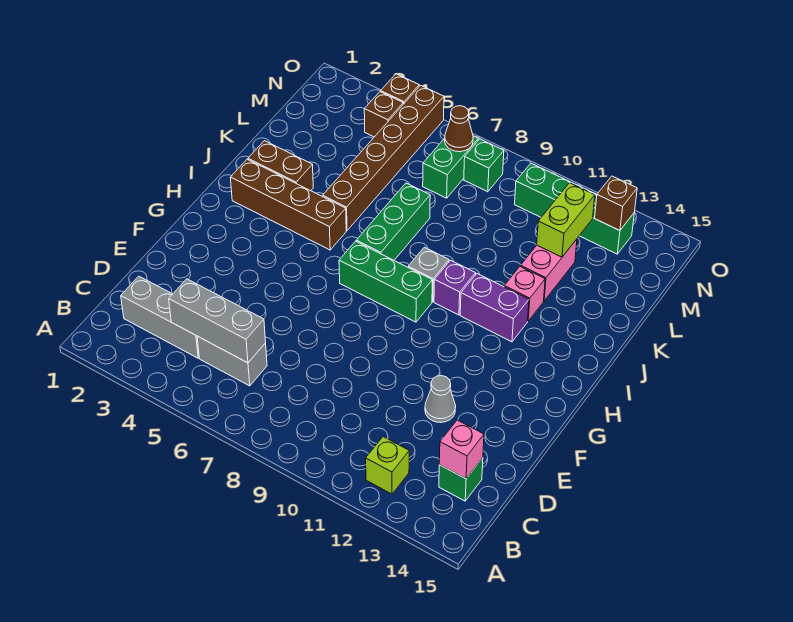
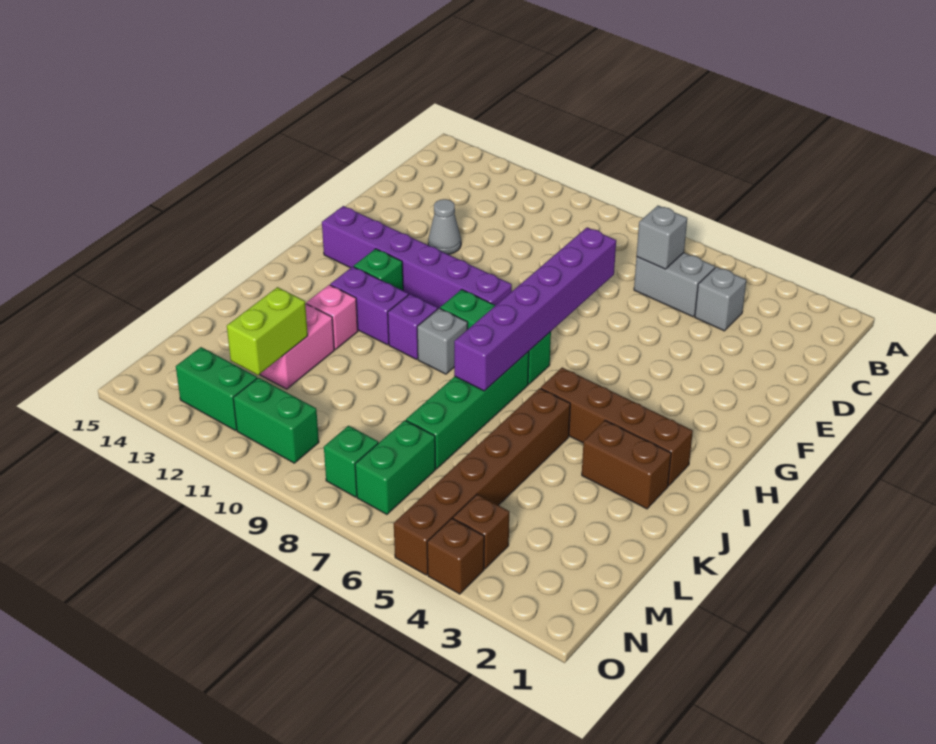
lime brick B12 level 1 -> none
grey brick C2:C4 level 1 -> grey brick C4 level 1
grey brick C4:C6 level 2 -> grey brick C6 level 2
green brick C14 level 1 -> green brick H12 level 1
pink brick C14 level 2 -> none
none -> purple brick E7:J7 level 2
none -> purple brick G9:G14 level 1
green brick I7:K7 level 1 -> green brick I7:L7 level 1
brown cone N7 level 2 -> none
brown brick N13 level 2 -> none

